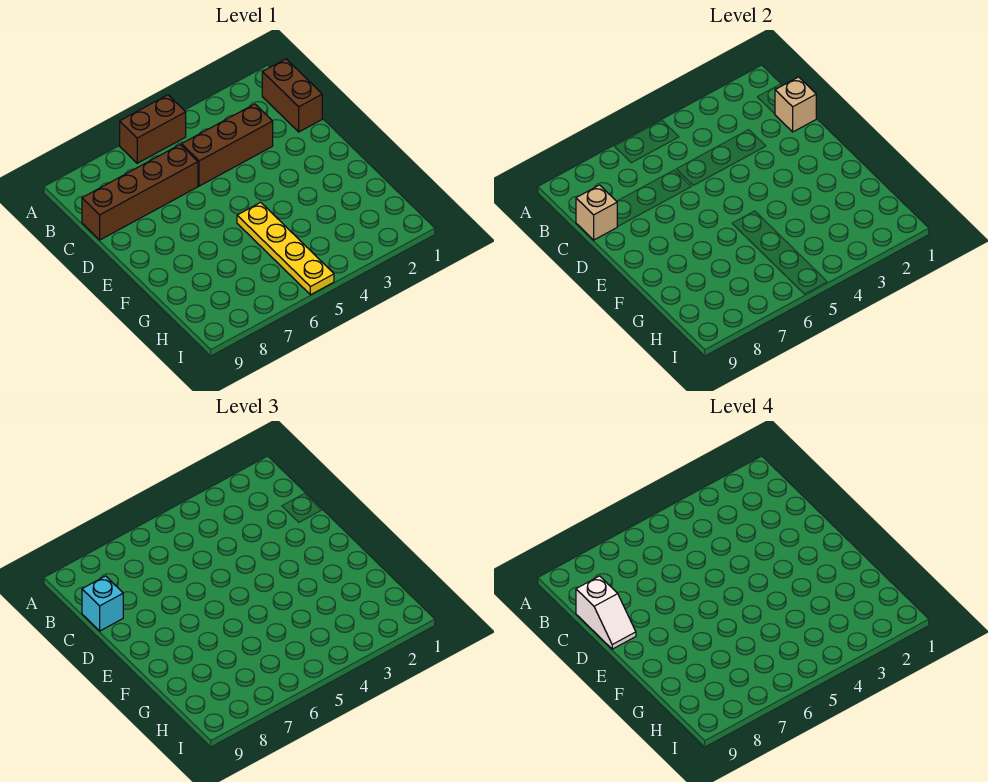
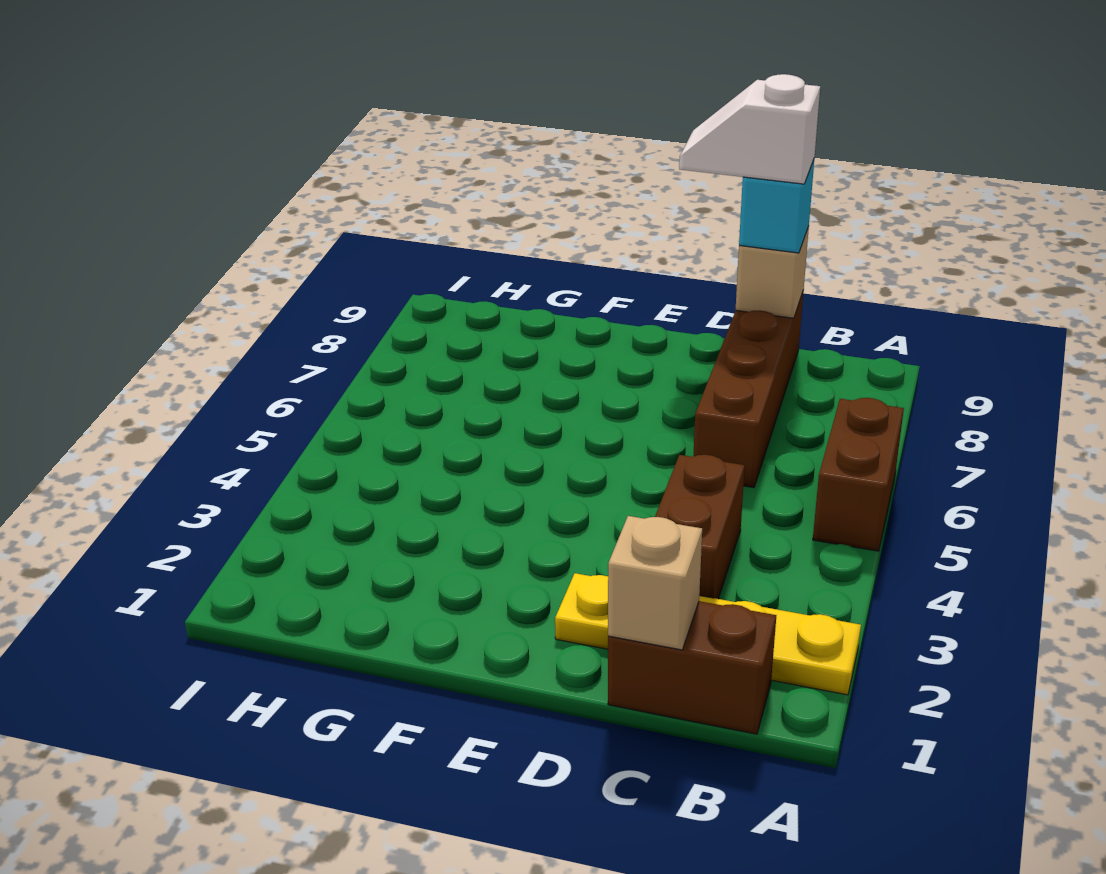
brown brick C3:C5 level 1 -> brown brick C3:C4 level 1
yellow plate F5:I5 level 1 -> yellow plate A2:D2 level 1

